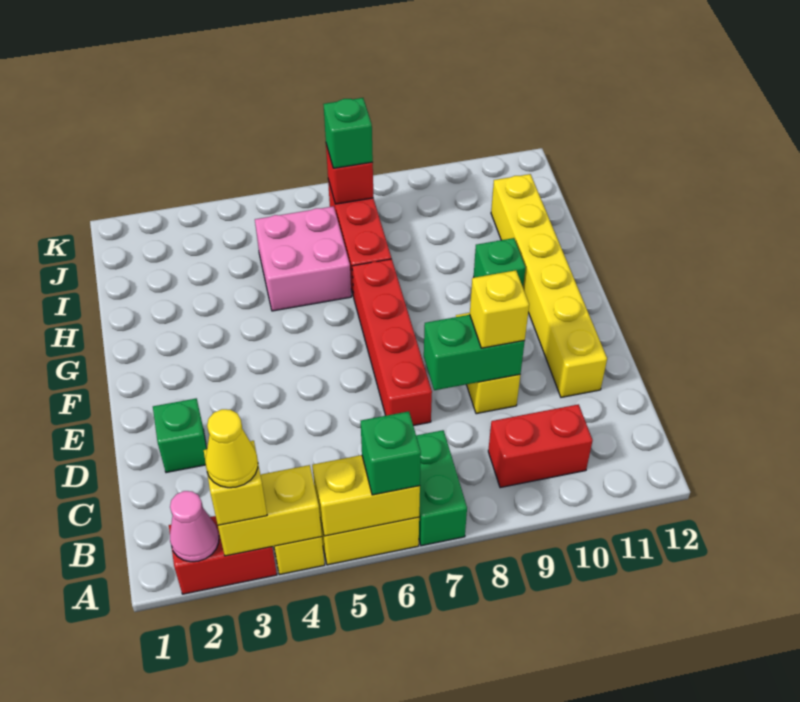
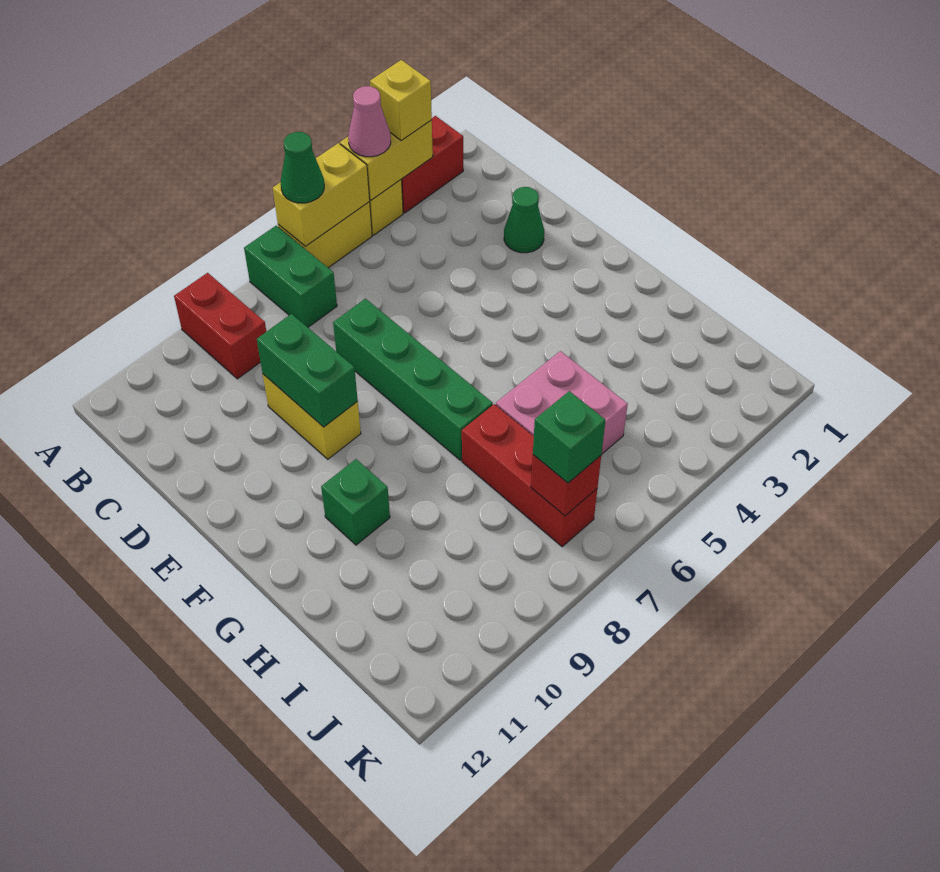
pink cone A2 level 2 -> pink cone A4 level 3
yellow cone A3 level 4 -> none
green brick A6 level 3 -> green cone A6 level 3
red brick B9:B10 level 1 -> red brick A9:B9 level 1
green brick D2 level 1 -> green cone D2 level 1
red brick D7:G7 level 1 -> green brick D7:G7 level 1
green brick D8:D9 level 2 -> green brick D9:E9 level 2
yellow brick D9 level 3 -> none
yellow brick D11:I11 level 1 -> none

